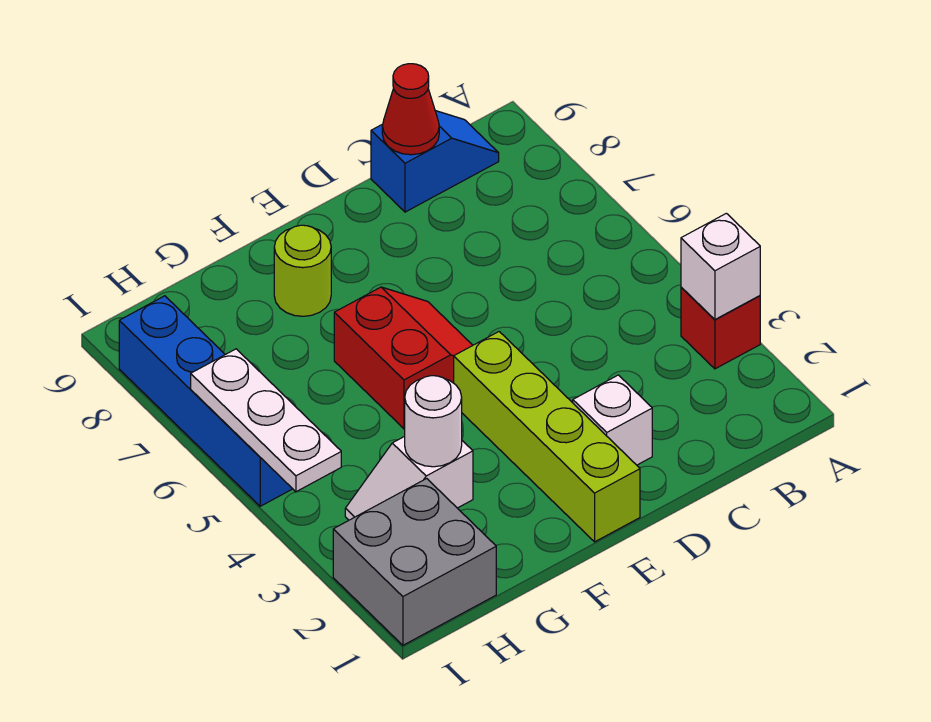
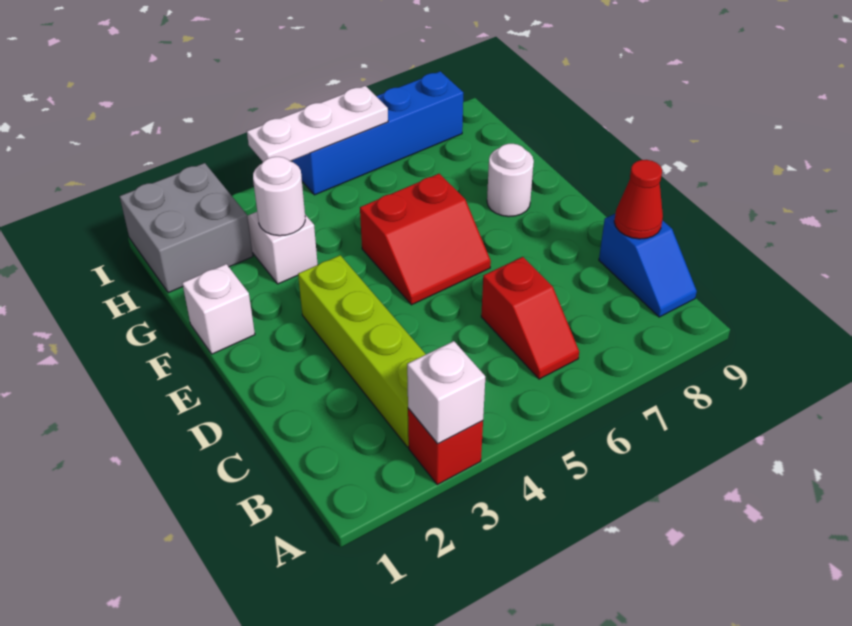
none -> red slope B6:C6 level 1 top C
white brick D2 level 1 -> white brick F1 level 1
lime brick E1:E4 level 1 -> lime brick B3:E3 level 1
lime round brick F8 level 1 -> white round brick F8 level 1

